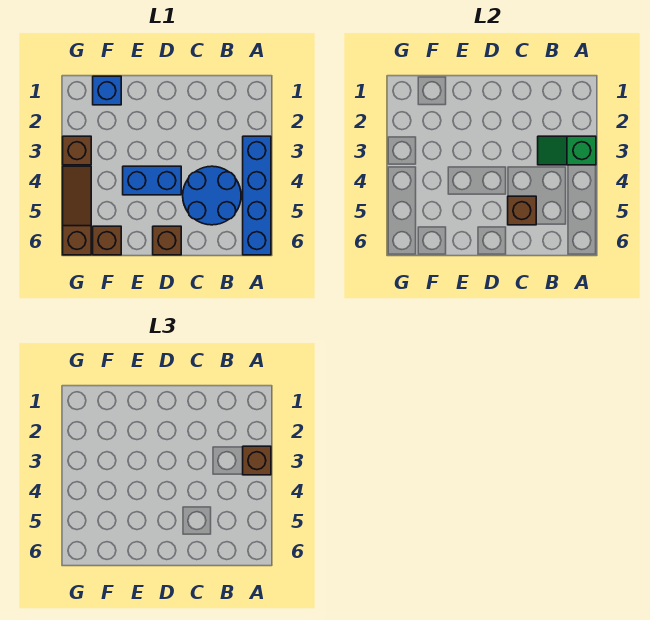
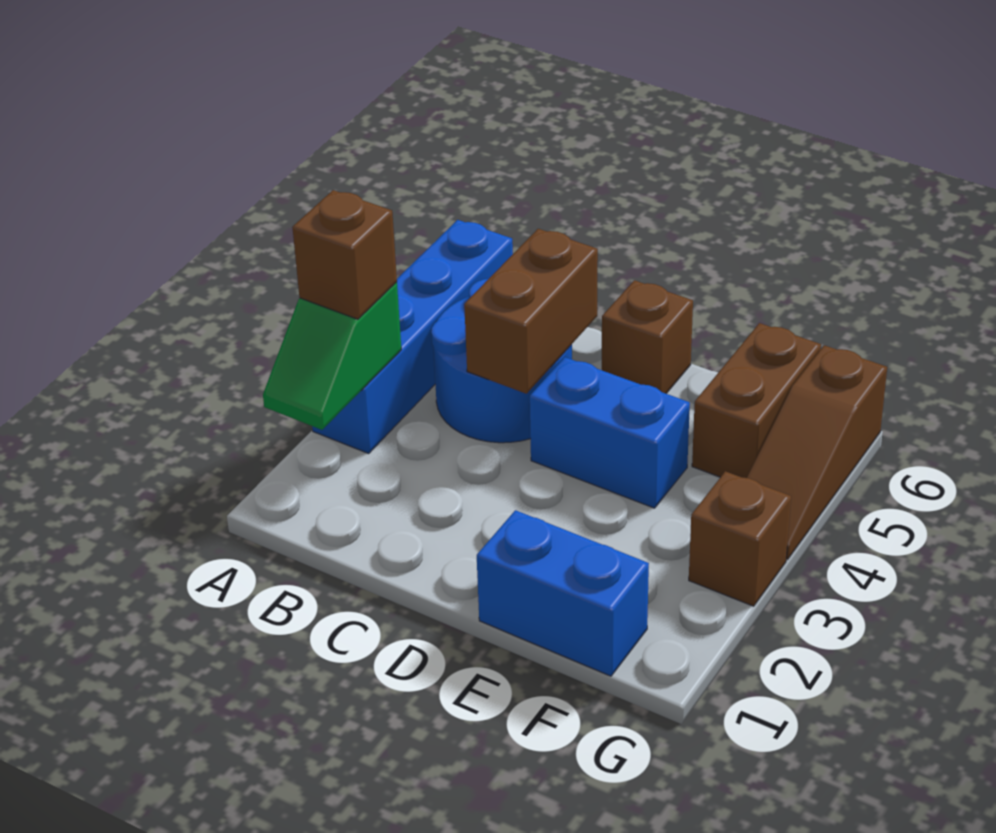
green slope A3:B3 level 2 top A -> green slope A2:A3 level 2 top 3
brown brick C5 level 2 -> brown brick C4:C5 level 2
blue brick F1 level 1 -> blue brick E1:F1 level 1
brown brick F6 level 1 -> brown brick F5:F6 level 1

